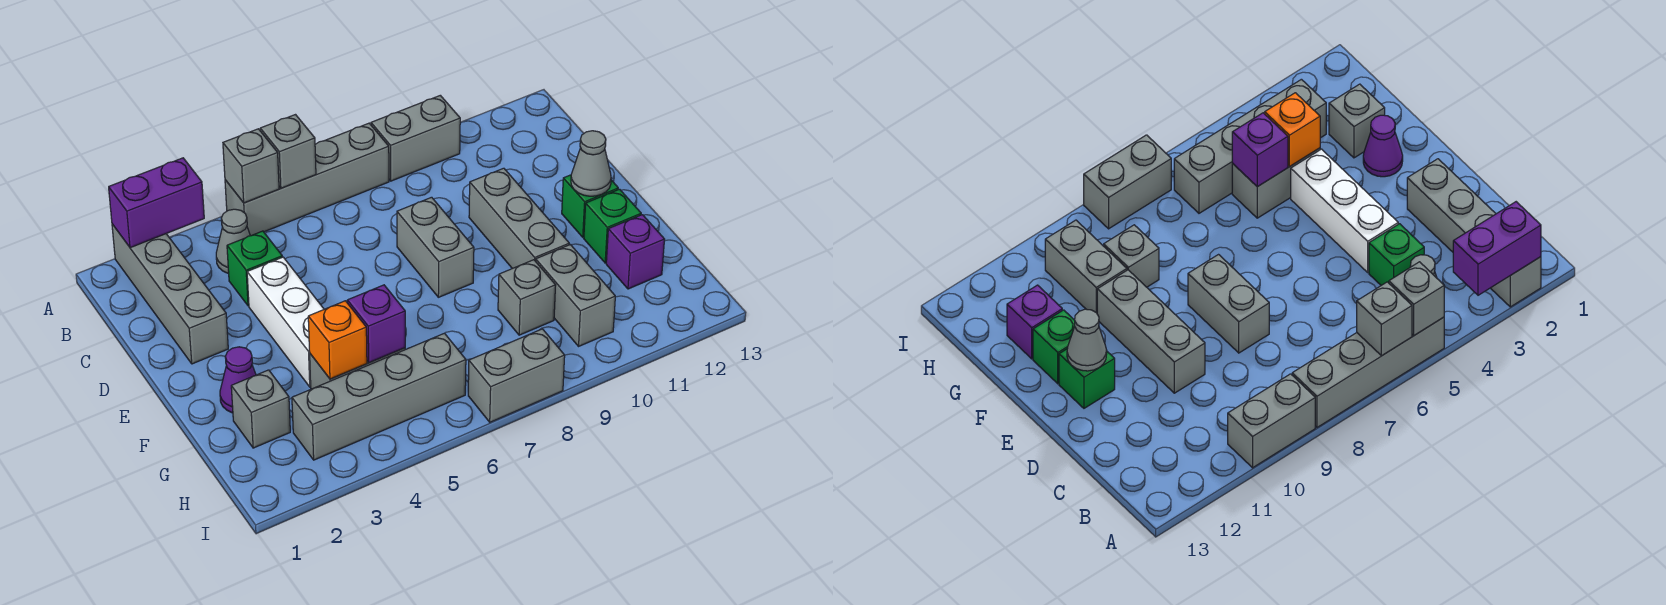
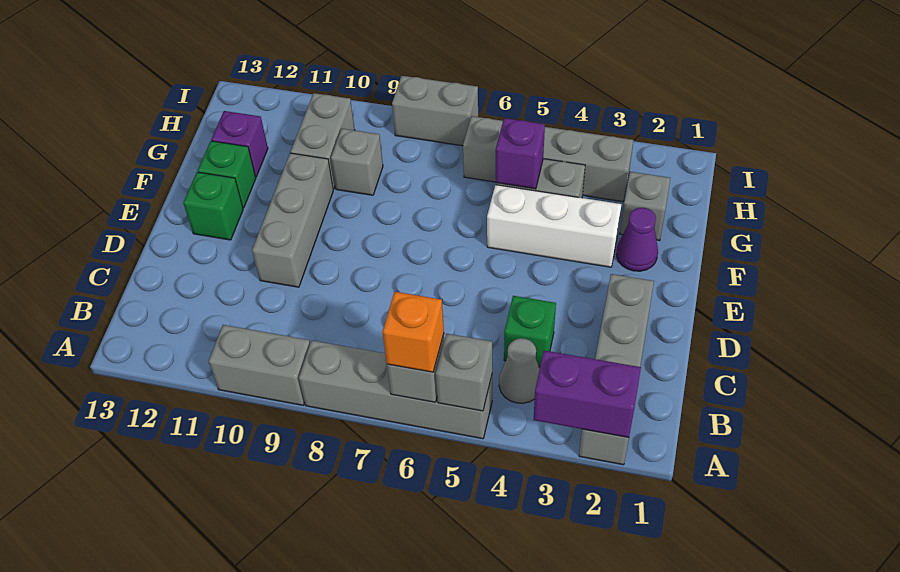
white brick D4:F4 level 1 -> white brick F3:F5 level 1
grey brick D8:E8 level 1 -> none
grey cone E12 level 2 -> none
orange brick G4 level 2 -> orange brick A6 level 3

